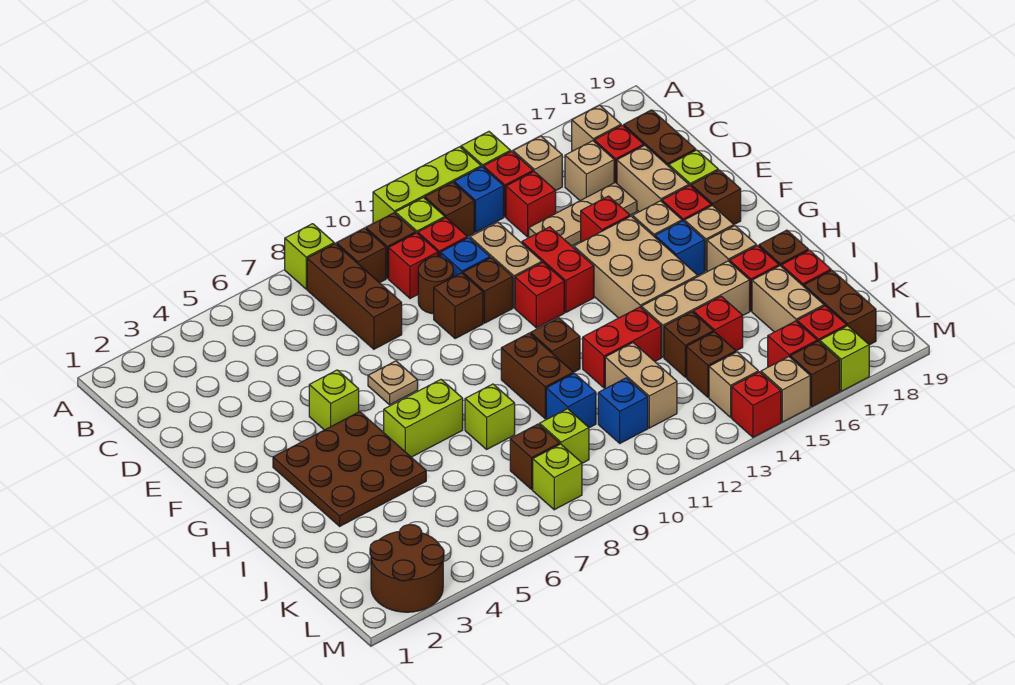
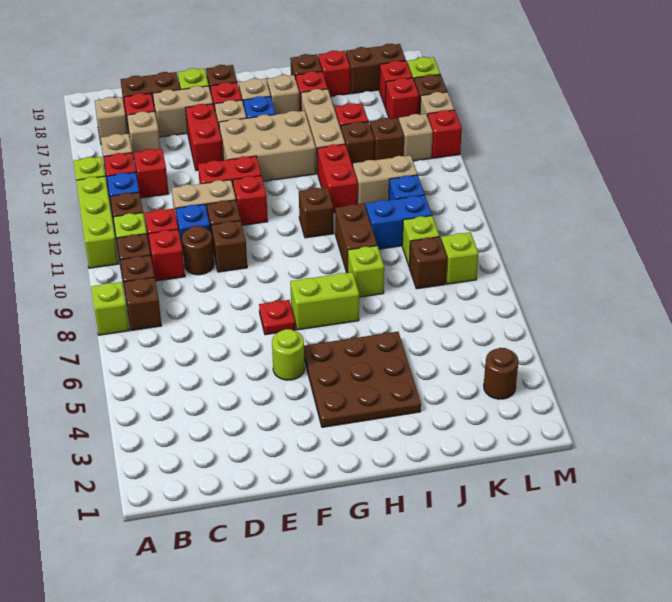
brown brick B8:D8 level 1 -> brown brick B8 level 1
tan plate D14:D16 level 1 -> none
red brick E15 level 1 -> red brick E15:E16 level 1
lime brick F5 level 1 -> lime round brick F5 level 1
tan plate F7 level 1 -> red plate F7 level 1
lime brick H6:H7 level 1 -> lime brick G7:H7 level 1
brown brick H10:I10 level 1 -> brown brick I9:I10 level 1
blue brick J10 level 1 -> blue brick J10:K10 level 1
tan brick J17:K17 level 1 -> none
brown round brick L2:M3 level 1 -> brown round brick L3 level 1

